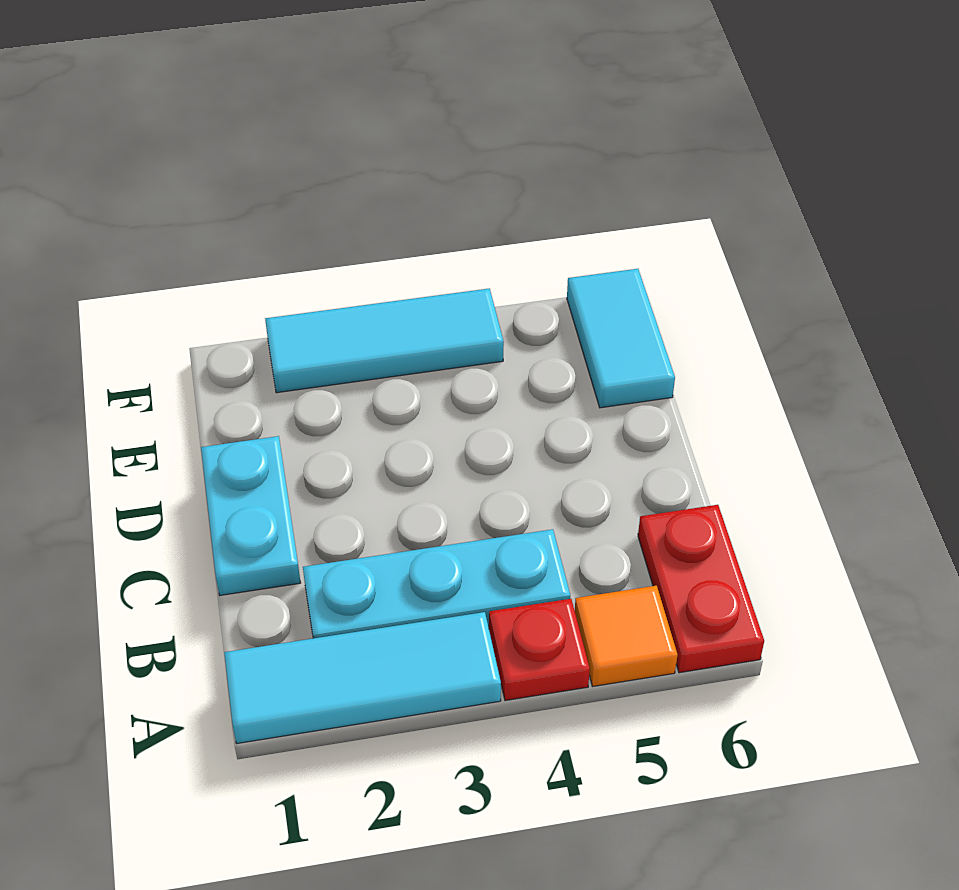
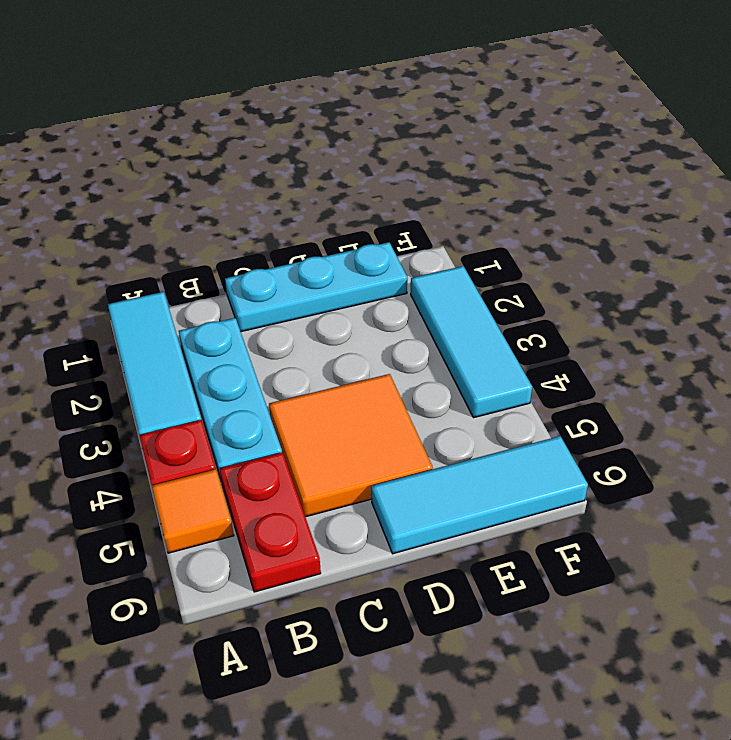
red plate A6:B6 level 1 -> red plate B5:B6 level 1
cyan plate C1:D1 level 1 -> cyan plate C1:E1 level 1
none -> orange tile C4:D5 level 1
cyan tile E6:F6 level 1 -> cyan tile D6:F6 level 1

